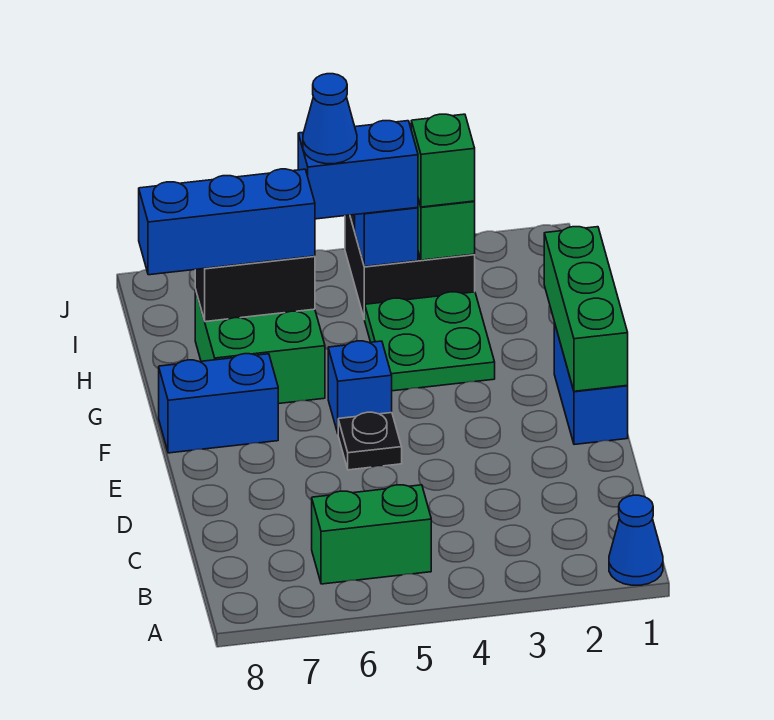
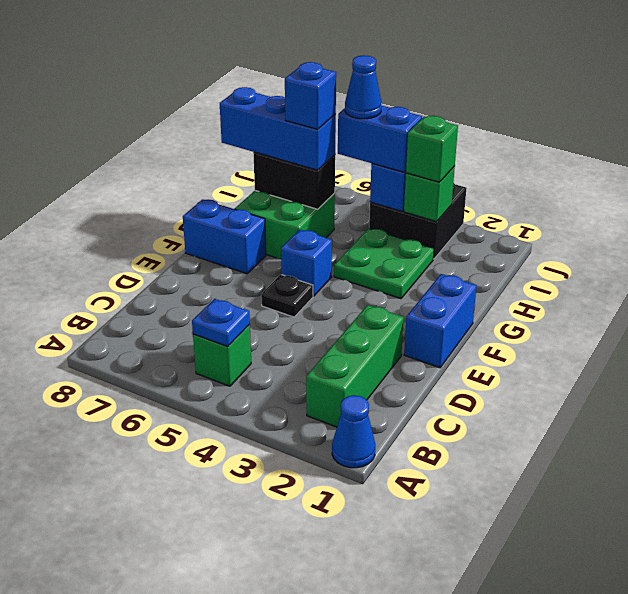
green brick B5:B6 level 1 -> green brick B5 level 1
none -> blue plate B5 level 2
green brick E1:G1 level 2 -> green brick B2:D2 level 1
none -> blue brick H6 level 4

